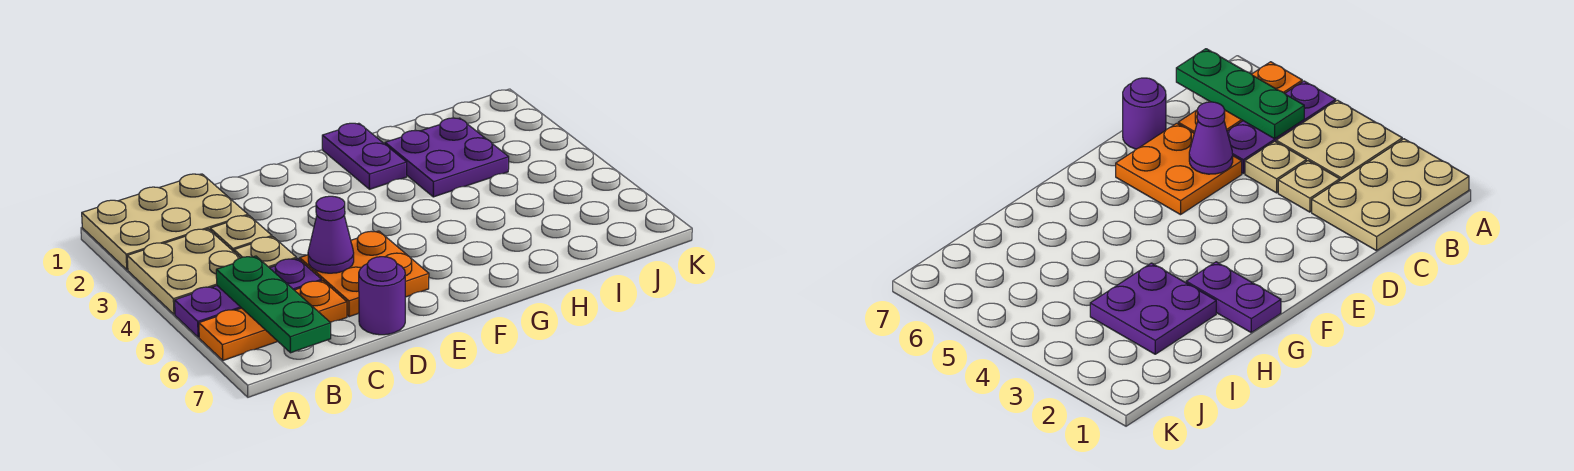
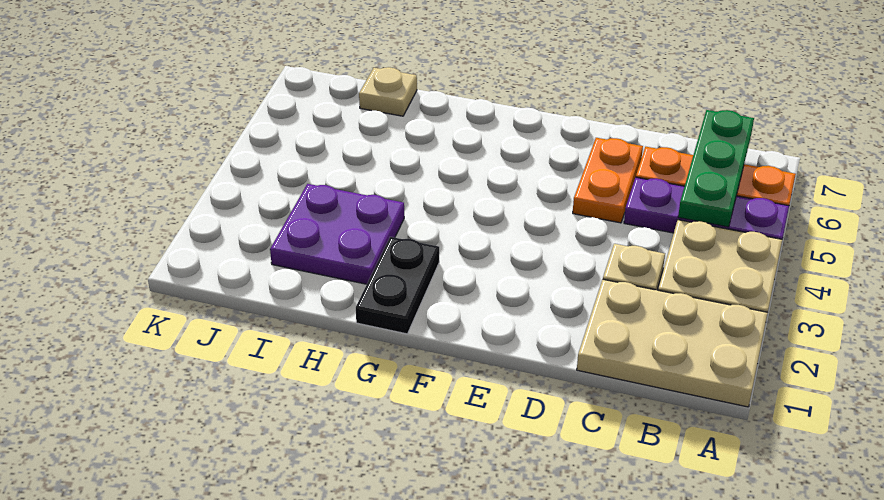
tan plate C4 level 1 -> tan plate I7 level 1
orange plate D5:E6 level 1 -> orange plate D5:D6 level 1
purple cone D5 level 2 -> none
purple round brick D7 level 1 -> none
purple plate G1:G2 level 1 -> black plate G1:G2 level 1

